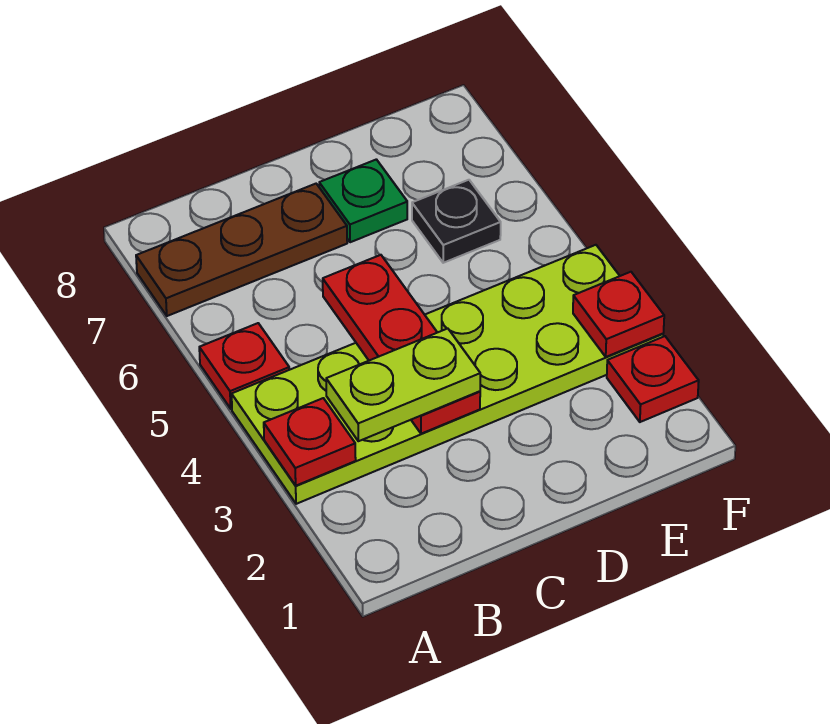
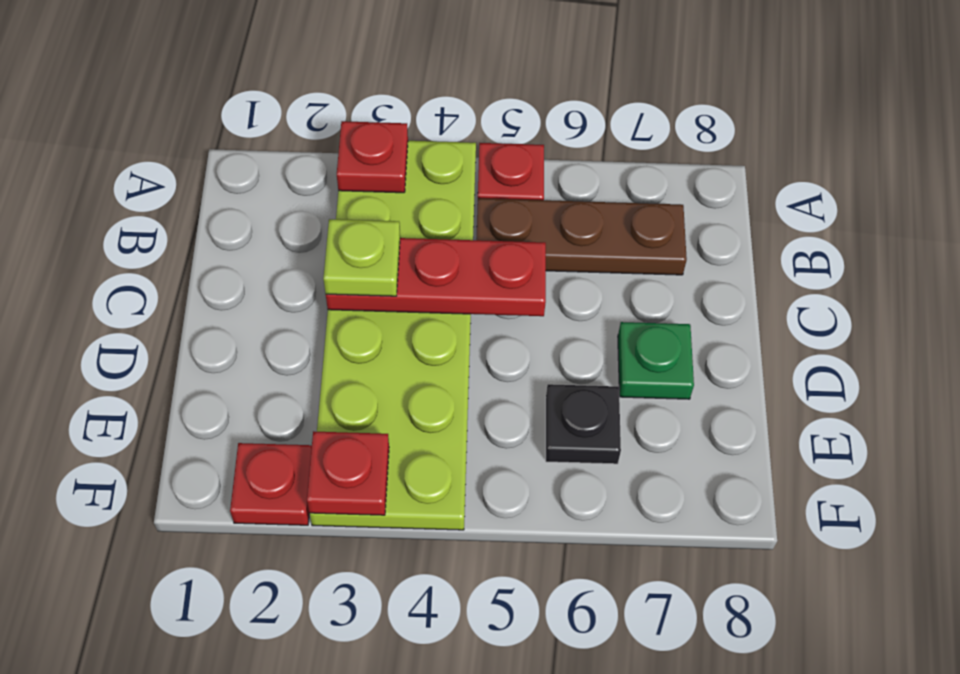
brown plate A7:C7 level 1 -> brown plate B5:B7 level 1
lime plate B3:C3 level 3 -> lime plate C3 level 3

